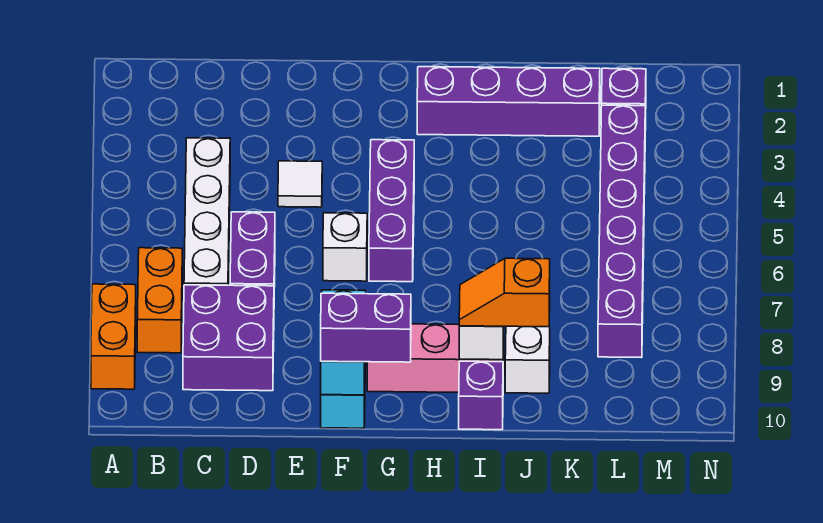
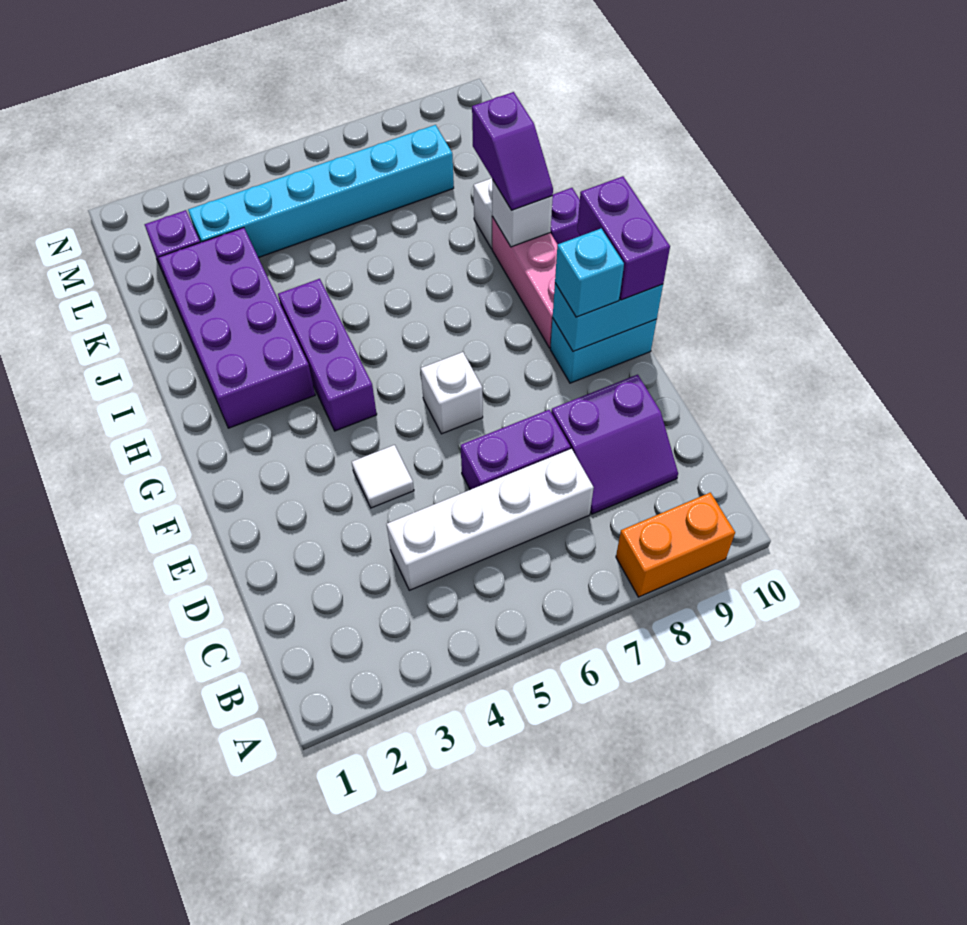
orange brick B7:B8 level 1 -> none
purple brick C8:D9 level 1 -> purple slope C8:D9 level 1 top D
none -> cyan brick F9 level 3
purple brick G4:G6 level 1 -> purple brick G4:I4 level 1
purple brick H2:K2 level 1 -> purple brick H2:K3 level 1
orange slope I9:J9 level 3 top J -> purple slope I9:J9 level 3 top J
purple brick L3:L8 level 1 -> cyan brick L3:L8 level 1

